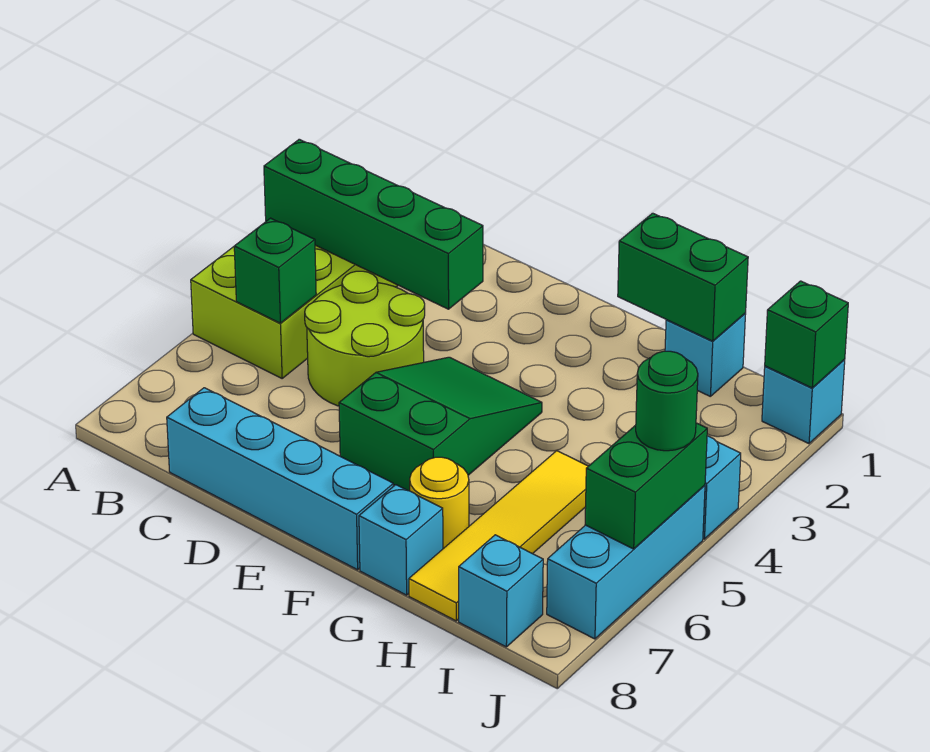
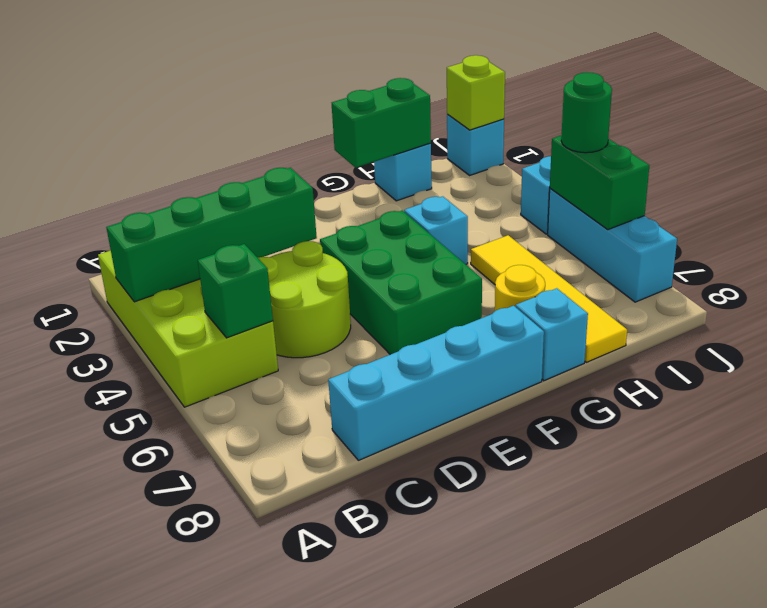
green slope E4:F6 level 1 top 6 -> green brick E4:F6 level 1
cyan brick I8 level 1 -> cyan brick G4 level 1
green brick J1 level 2 -> lime brick J1 level 2

